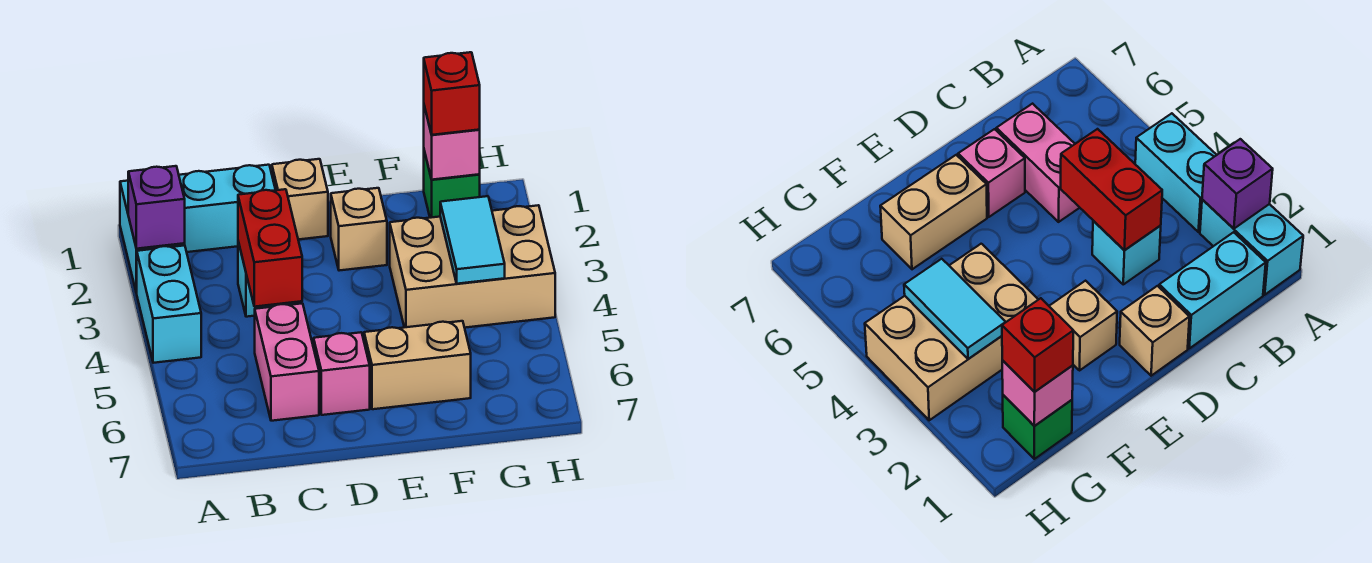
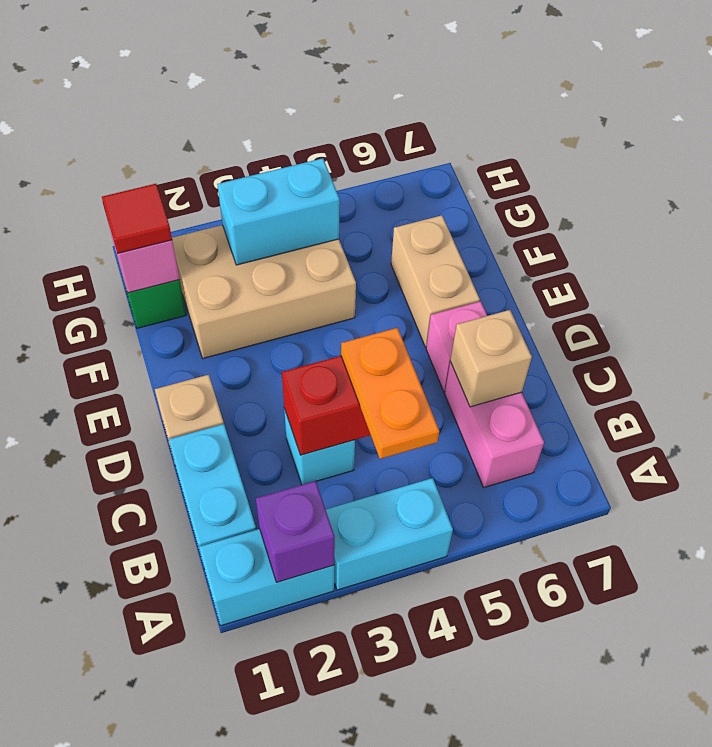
none -> orange plate B4:C4 level 3
pink brick C5:C6 level 1 -> pink brick B6:C6 level 1
tan brick E2 level 1 -> tan brick C6 level 2
tan brick F3:H4 level 1 -> tan brick F2:G4 level 1
red brick G1 level 3 -> red tile G1 level 3
cyan tile G3:G4 level 2 -> cyan brick G3:G4 level 2

